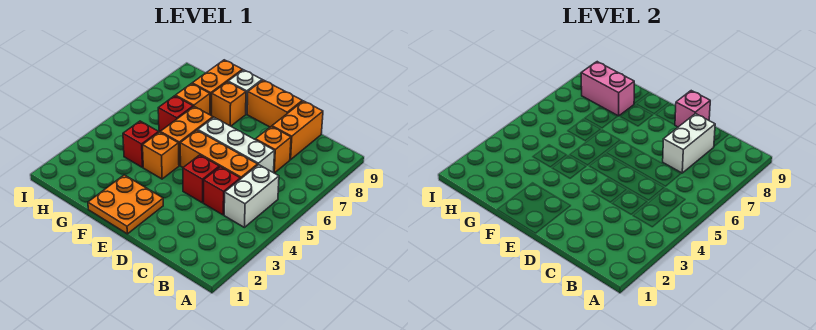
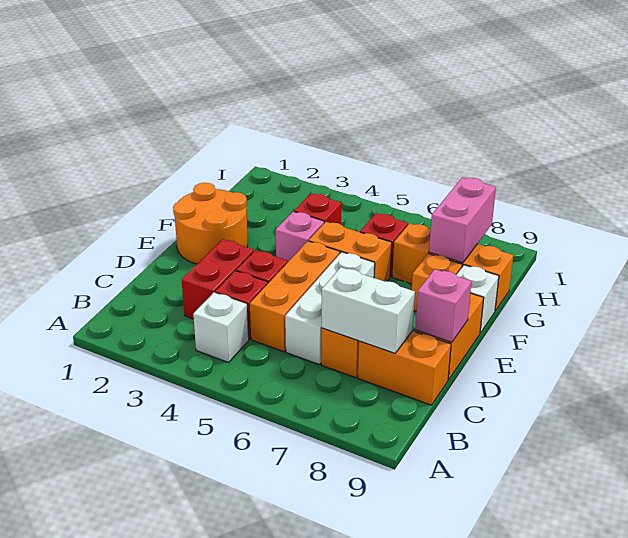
white brick B4:B5 level 1 -> white brick B4 level 1
none -> red brick C3:D3 level 1
orange plate E1:F2 level 1 -> orange round brick E1:F2 level 1
orange brick F4 level 1 -> pink brick F4 level 1

